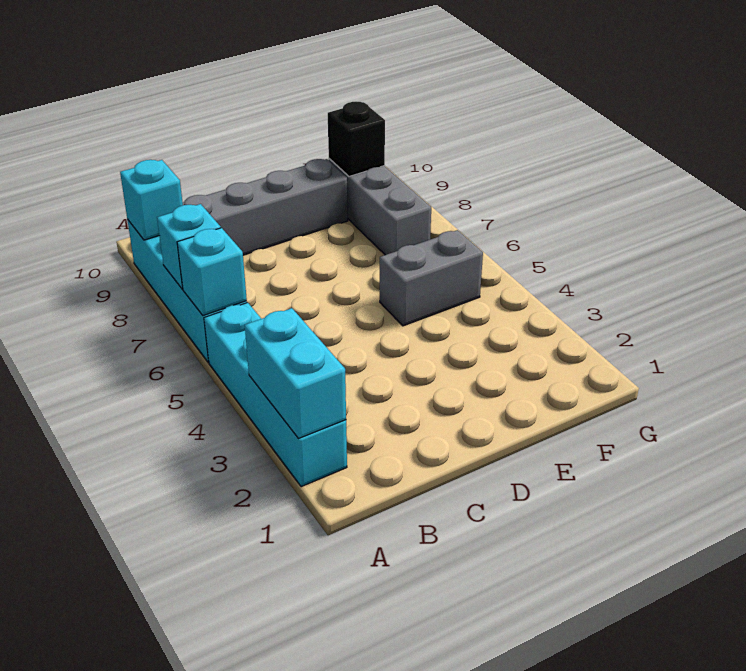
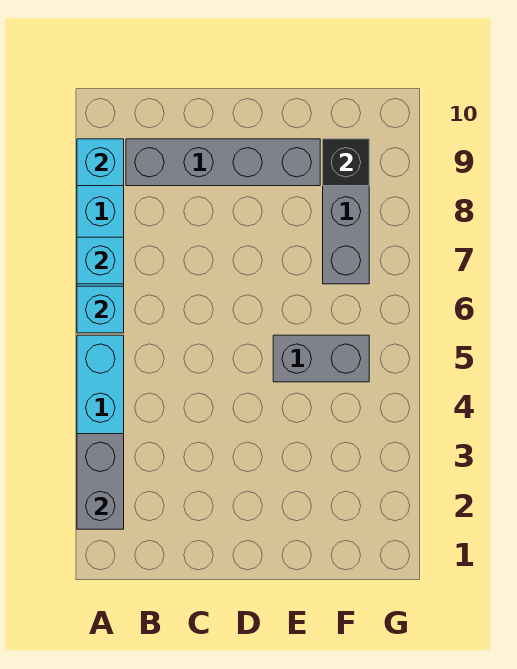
cyan brick A2:A3 level 2 -> grey brick A2:A3 level 2

